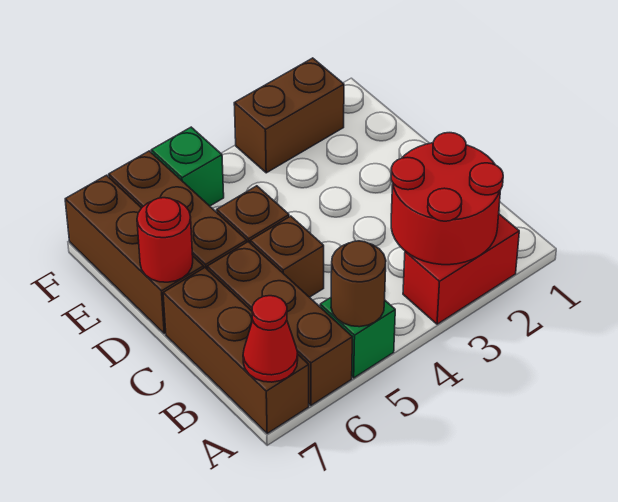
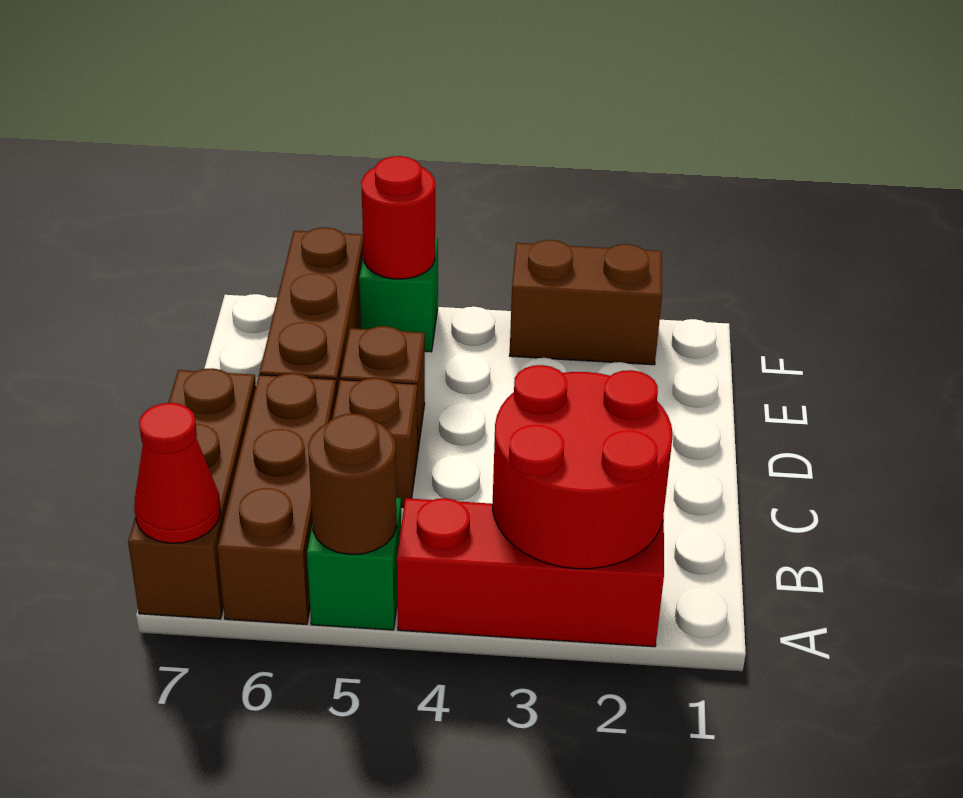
red brick A2:A3 level 1 -> red brick A2:A4 level 1
brown brick D7:F7 level 1 -> none
red round brick D7 level 2 -> red round brick F5 level 2

